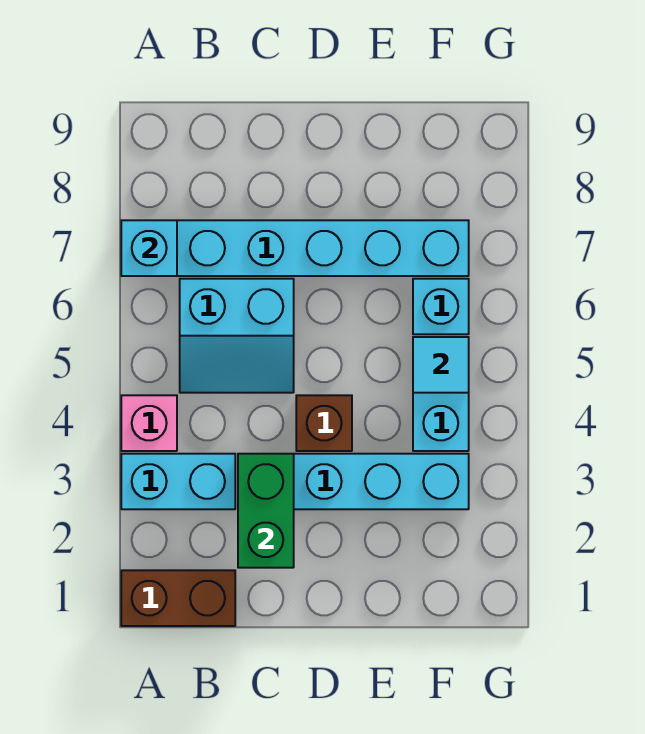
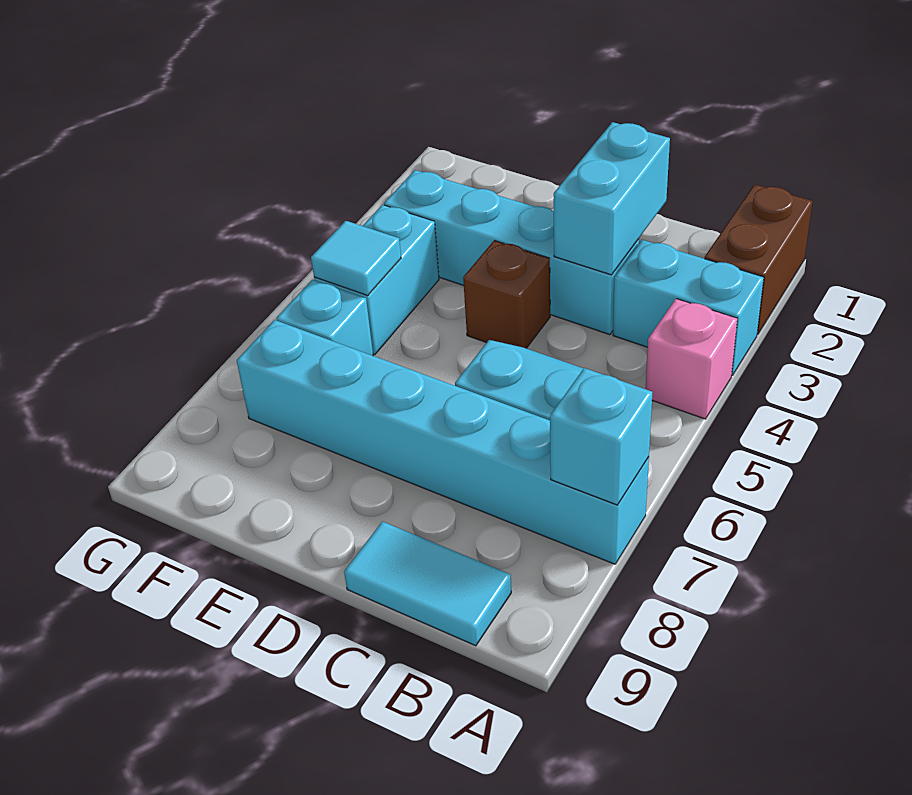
brown brick A1:B1 level 1 -> brown brick A1:A2 level 1
none -> cyan tile B9:C9 level 1
green brick C2:C3 level 2 -> cyan brick C2:C3 level 2

